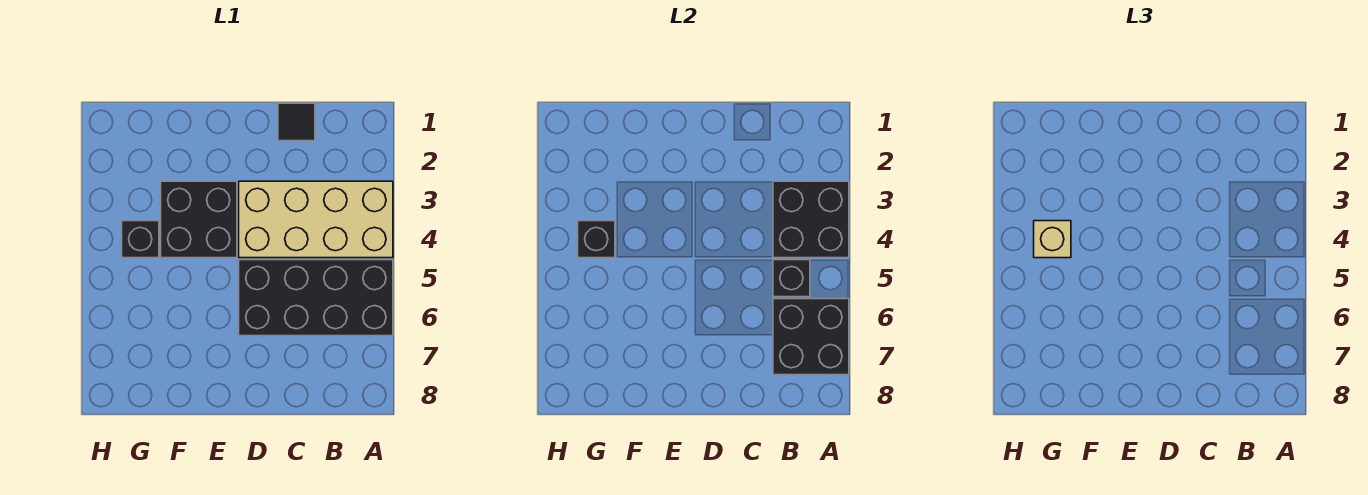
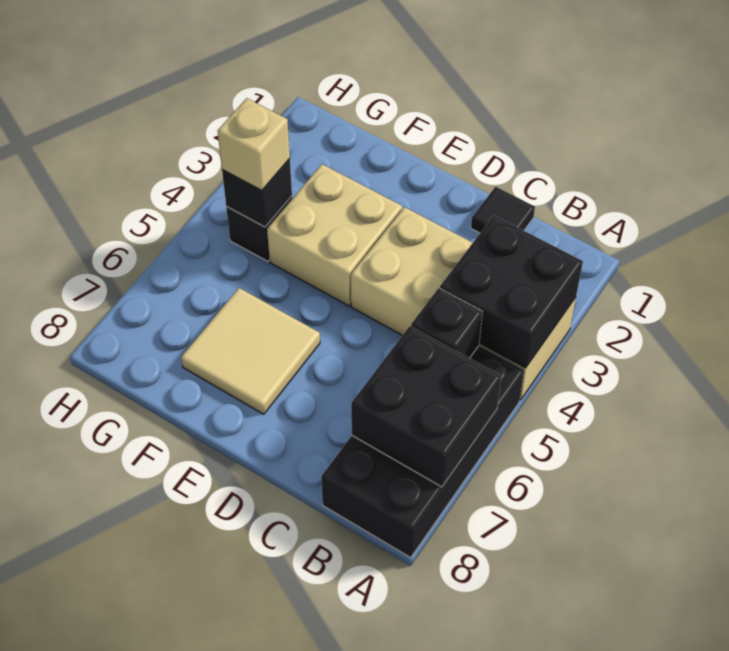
black brick A5:D6 level 1 -> black brick A5:B8 level 1
black brick E3:F4 level 1 -> tan brick E3:F4 level 1
none -> tan tile E6:F7 level 1

